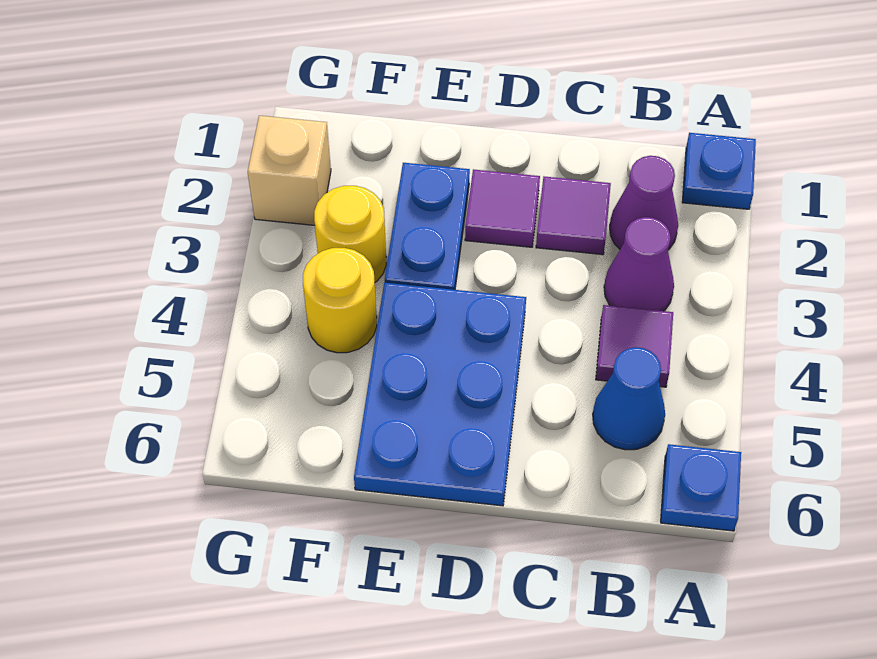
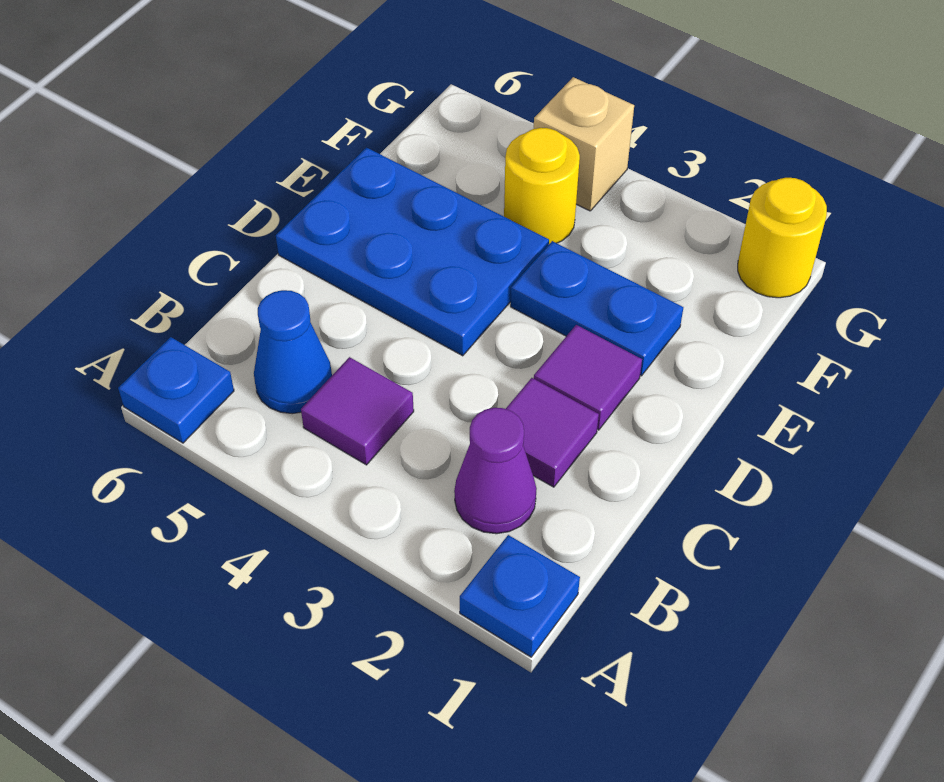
purple cone B3 level 1 -> none
yellow round brick F3 level 1 -> yellow round brick G1 level 1
tan brick G2 level 1 -> tan brick G4 level 1

